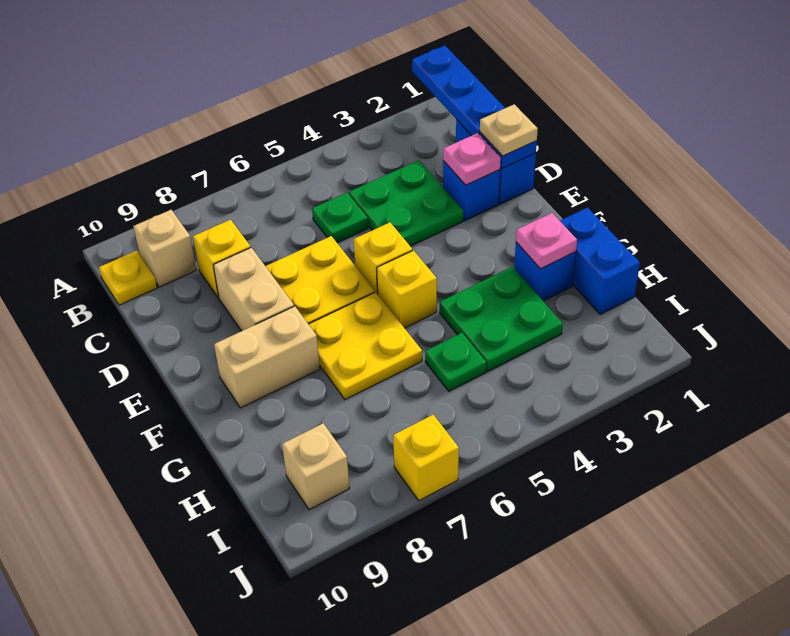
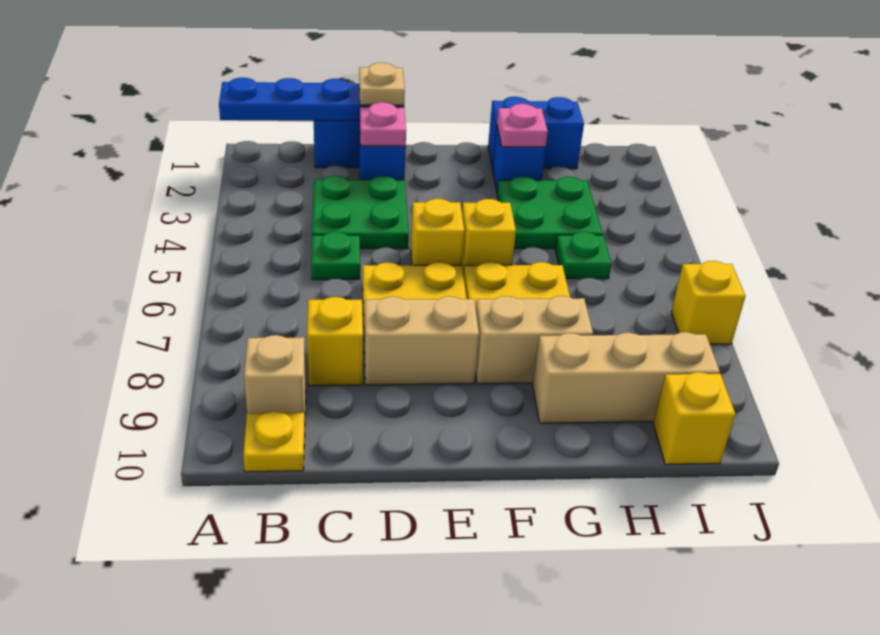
tan brick F8:F9 level 1 -> tan brick F8:G8 level 1
tan brick I9 level 1 -> tan brick G9:I9 level 1
none -> yellow brick I10 level 1

